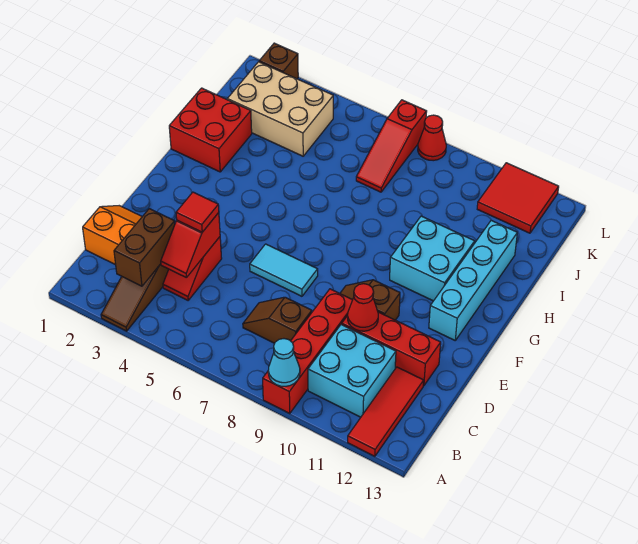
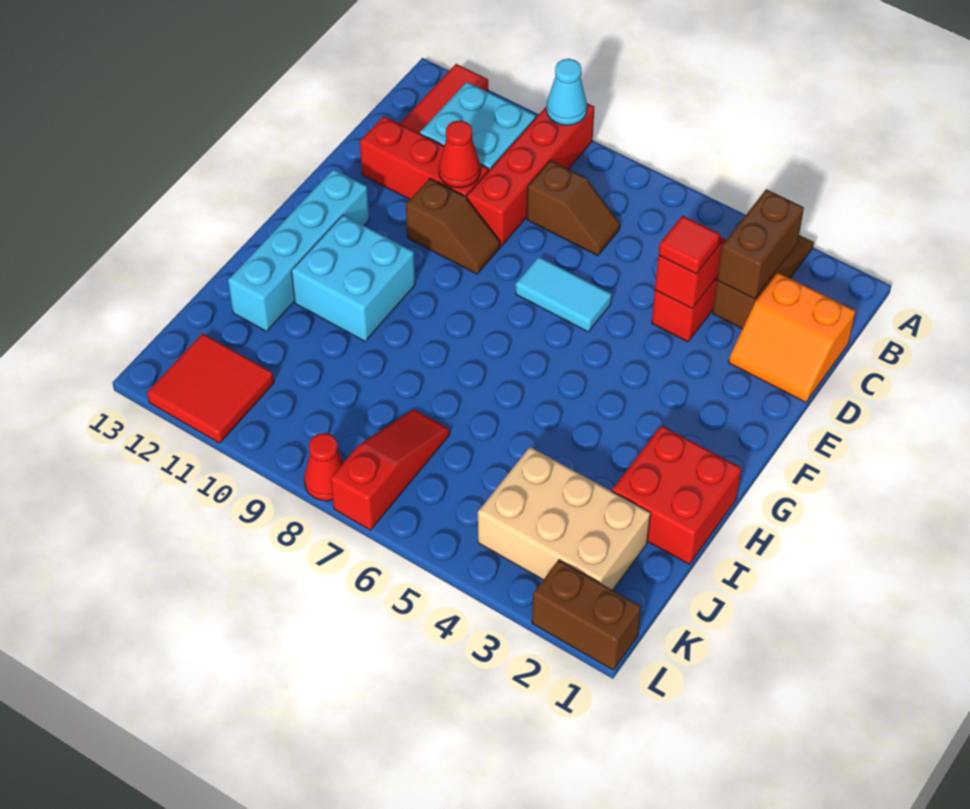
brown brick L2 level 1 -> brown brick L1:L2 level 1

